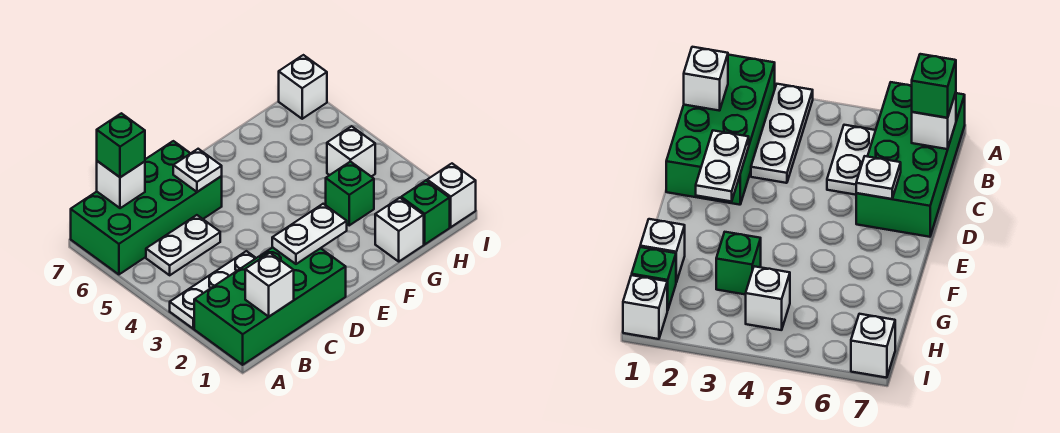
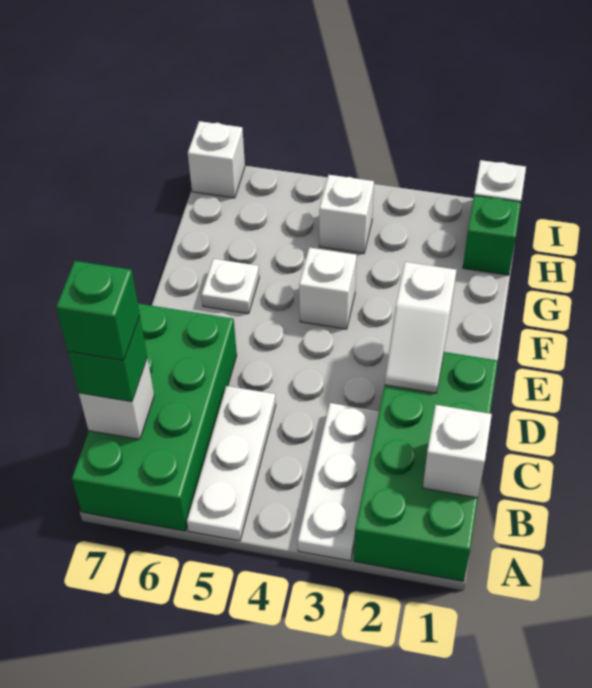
white plate B5:C5 level 1 -> white plate A5:C5 level 1
white plate D2:E2 level 2 -> white slope D2:E2 level 2 top E
white plate D6 level 2 -> white plate F6 level 1
white brick G1 level 1 -> white brick F4 level 1
green brick G3 level 1 -> green brick B7 level 4

